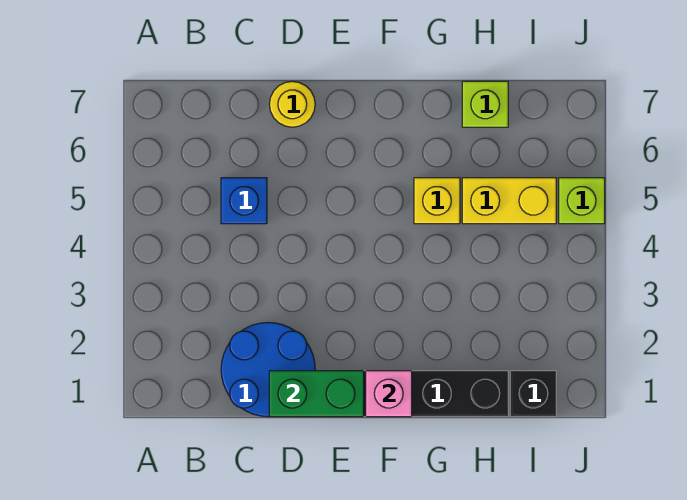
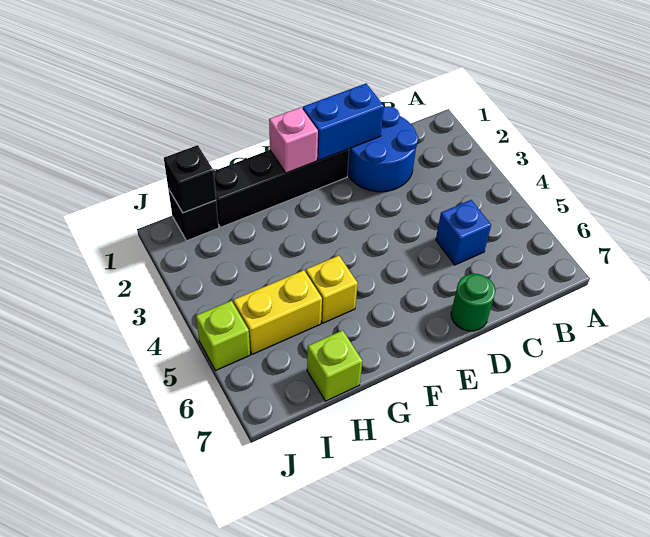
green brick D1:E1 level 2 -> blue brick D1:E1 level 2
yellow round brick D7 level 1 -> green round brick D7 level 1
none -> black brick I1 level 2

